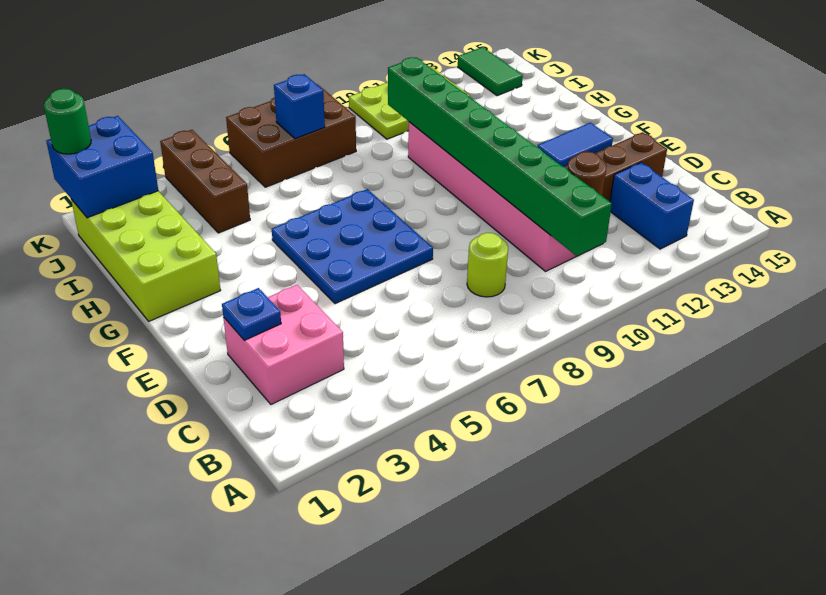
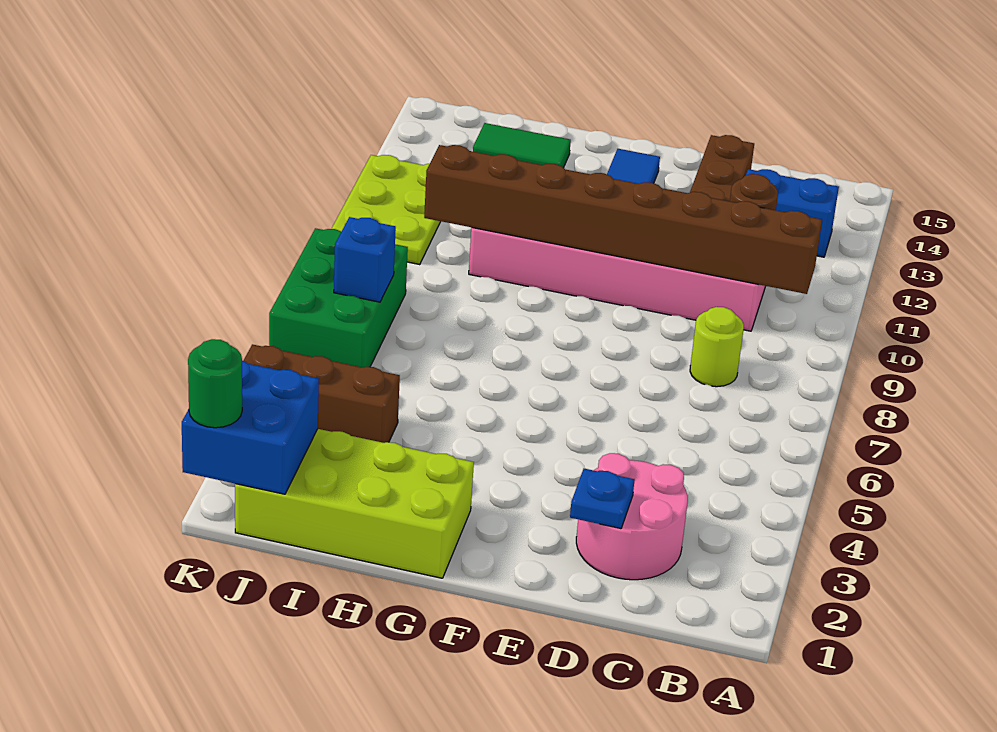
green brick B10:I10 level 2 -> brown brick B10:I10 level 2
pink brick C2:D3 level 1 -> pink round brick C2:D3 level 1
blue plate E5:G7 level 1 -> none
brown brick J6:K8 level 1 -> green brick J6:K8 level 1
green tile J14:K14 level 1 -> green tile H14:I14 level 1

